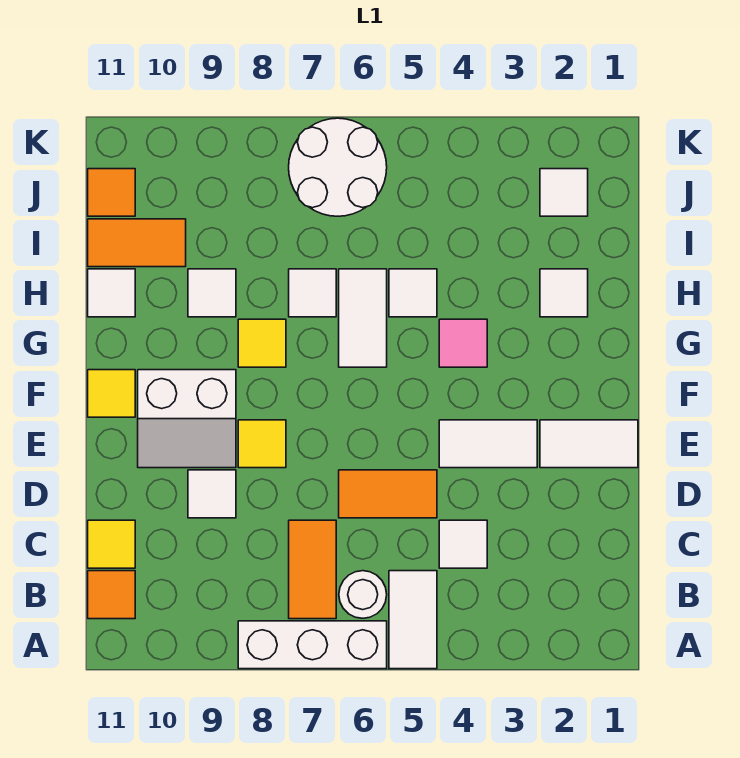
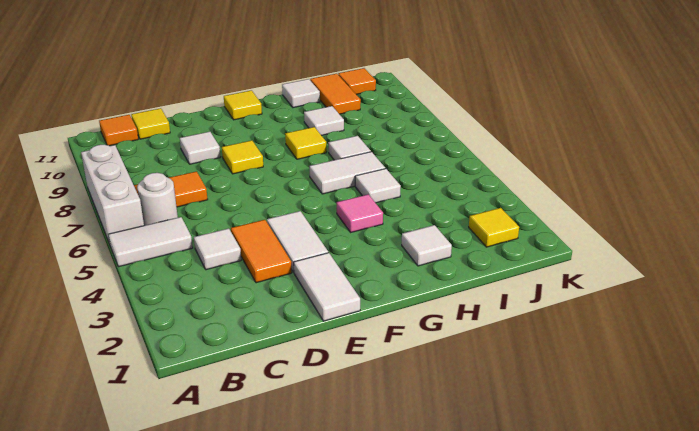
orange tile D5:D6 level 1 -> orange tile D3:D4 level 1
white slope E9:F10 level 1 top F -> none
white tile J2 level 1 -> yellow tile J2 level 1
white round brick J6:K7 level 1 -> none

